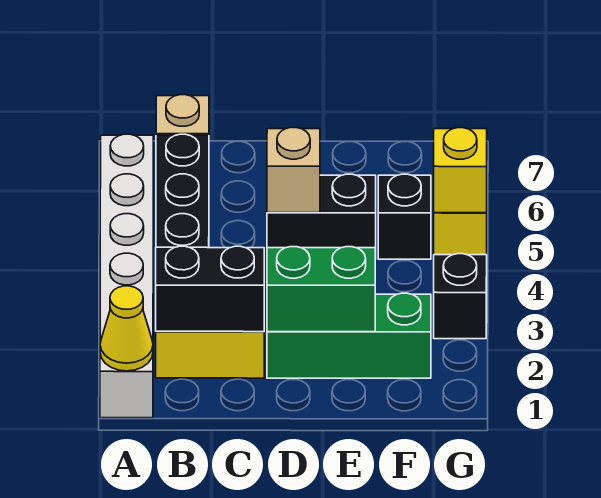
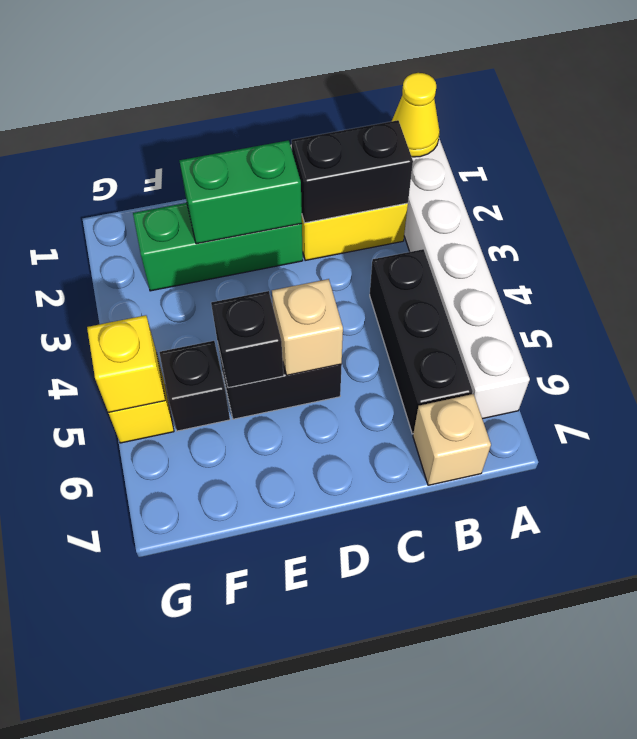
black brick G3 level 1 -> black brick E5 level 2

